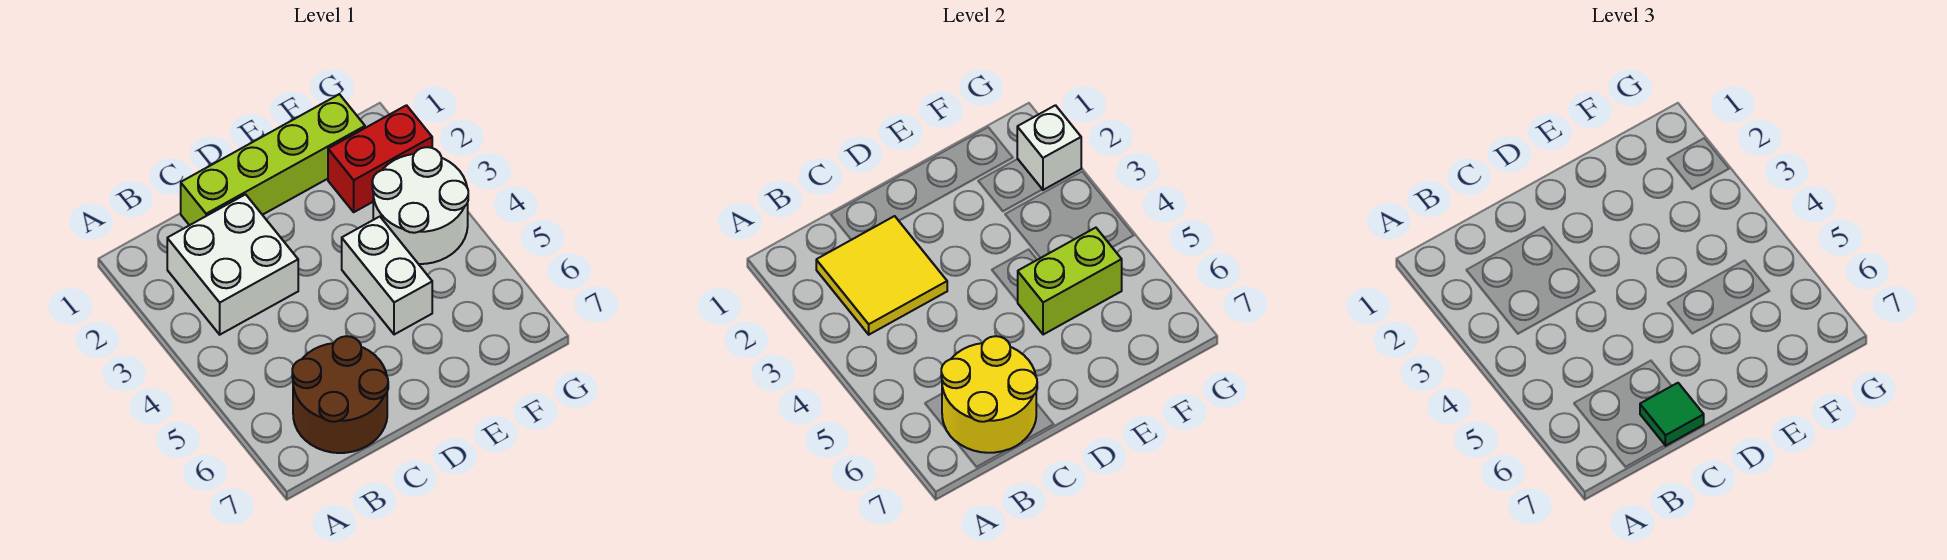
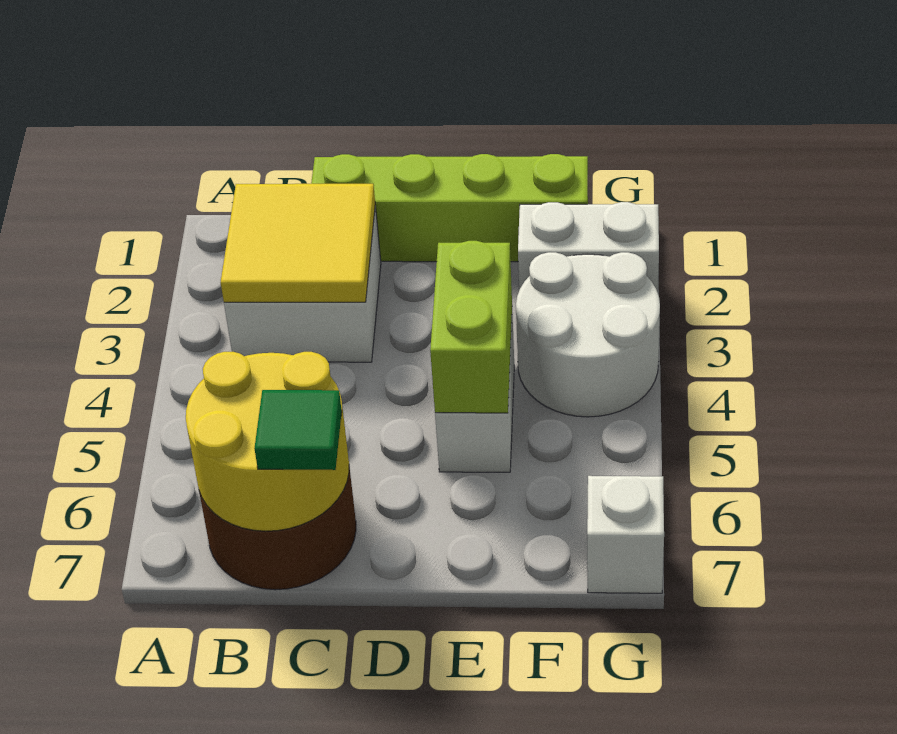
lime brick E5:F5 level 2 -> lime brick E4:E5 level 2
red brick F2:G2 level 1 -> white brick F2:G2 level 1
white brick G2 level 2 -> white brick G7 level 1

